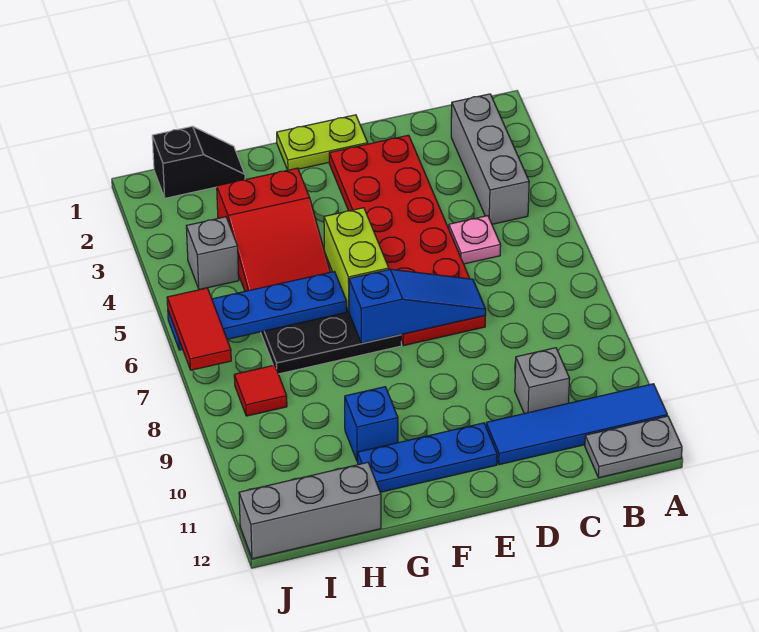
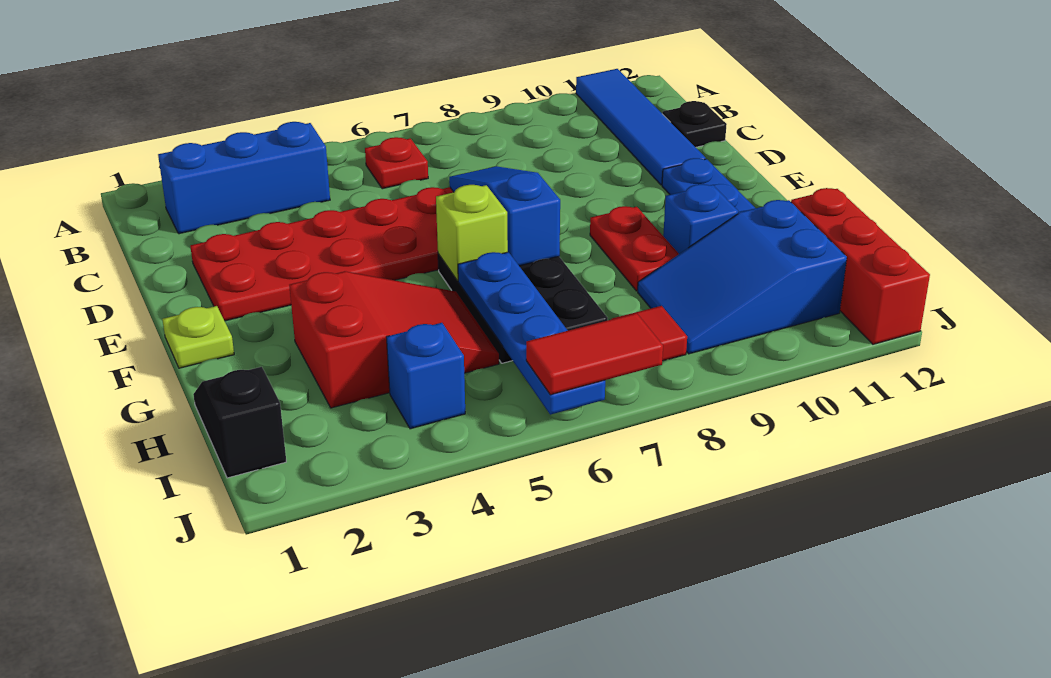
grey plate A12:B12 level 1 -> none
grey brick B2:B4 level 1 -> blue brick B2:B4 level 1
none -> red plate B6 level 1
pink plate C5 level 1 -> none
grey brick C10 level 1 -> none
none -> black plate C12 level 1
lime plate E1:F1 level 1 -> lime plate F1 level 1
lime brick F5:F6 level 2 -> lime brick F6 level 2
none -> red plate F9:G9 level 1
none -> blue slope H9:I11 level 1 top 11
grey brick H12:J12 level 1 -> red brick H12:J12 level 1
grey brick I4 level 1 -> blue brick I4 level 1

